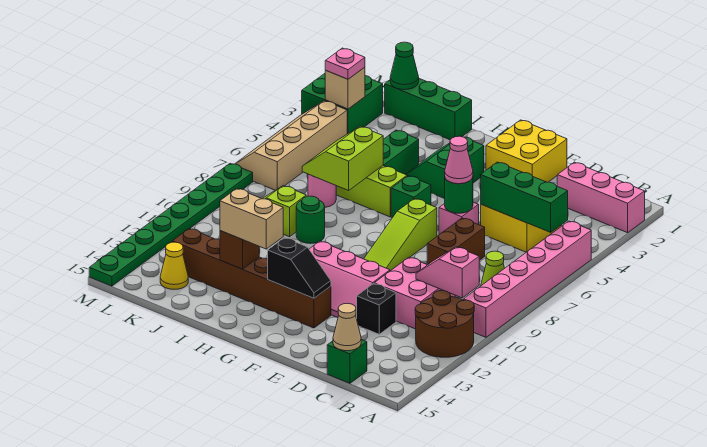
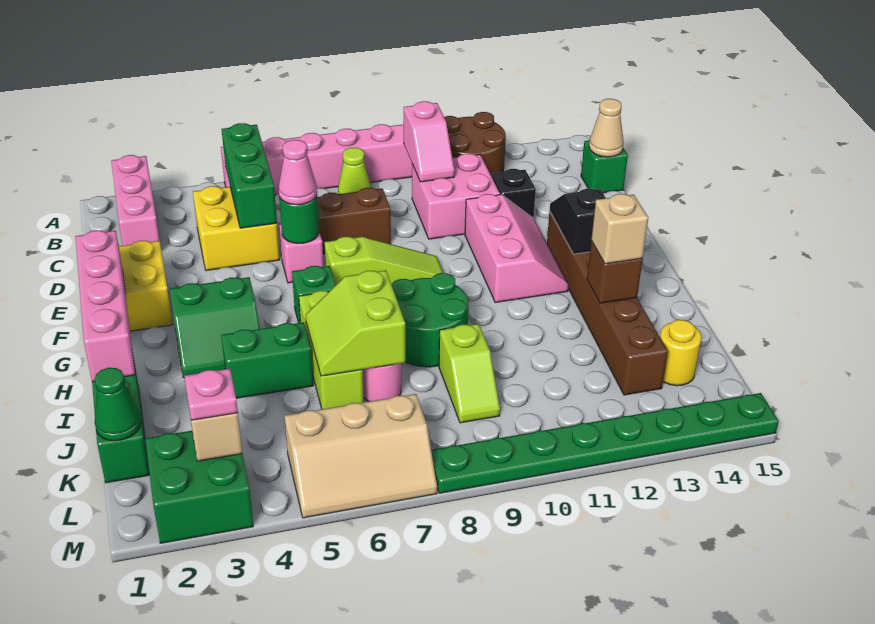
none -> pink brick F1:I1 level 2
tan brick H13:I13 level 3 -> tan brick I13 level 3
lime slope I6:J7 level 2 top I -> lime slope I6:J7 level 2 top 7
green round brick I9 level 1 -> green round brick H8:I9 level 1
yellow cone K14 level 1 -> yellow round brick K14 level 1
tan slope L4:M7 level 1 top L -> tan slope L5:M7 level 1 top L

